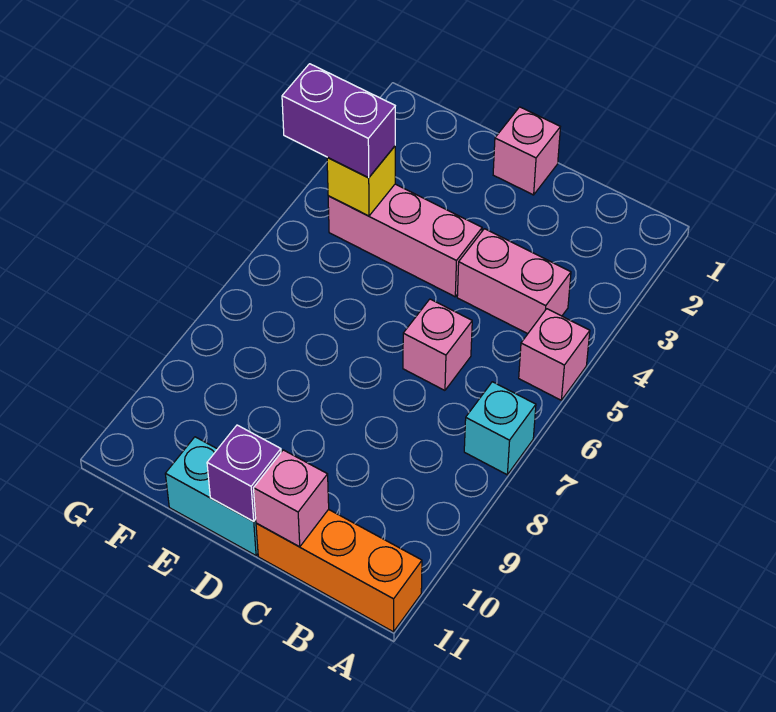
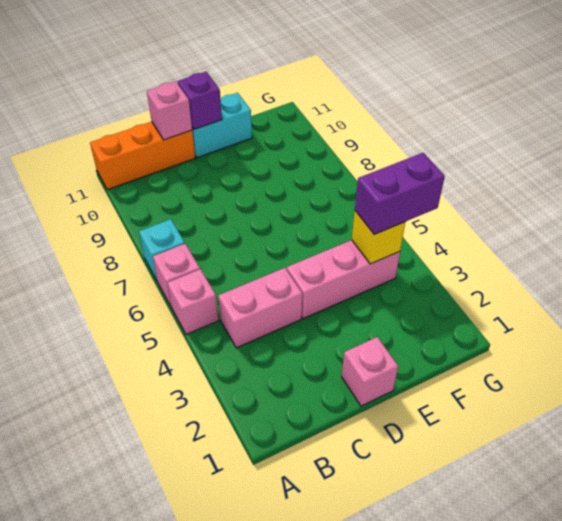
pink brick C6 level 1 -> pink brick A6 level 1

